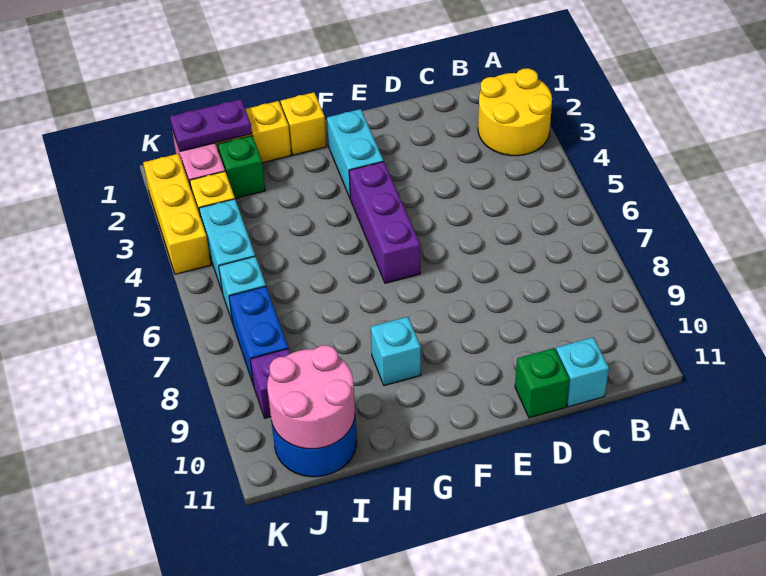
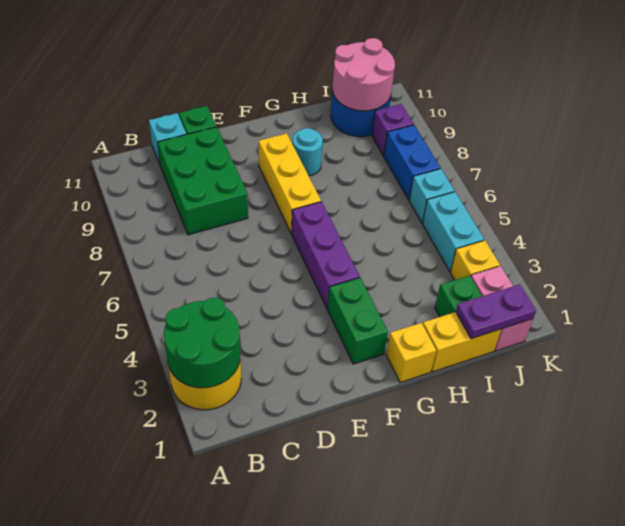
none -> green round brick A2:B3 level 2
none -> green brick C8:D10 level 1
cyan brick F2:F3 level 1 -> green brick F2:F3 level 1
cyan brick G9 level 1 -> cyan round brick G9 level 1
yellow brick K2:K4 level 1 -> yellow brick F7:F9 level 1

